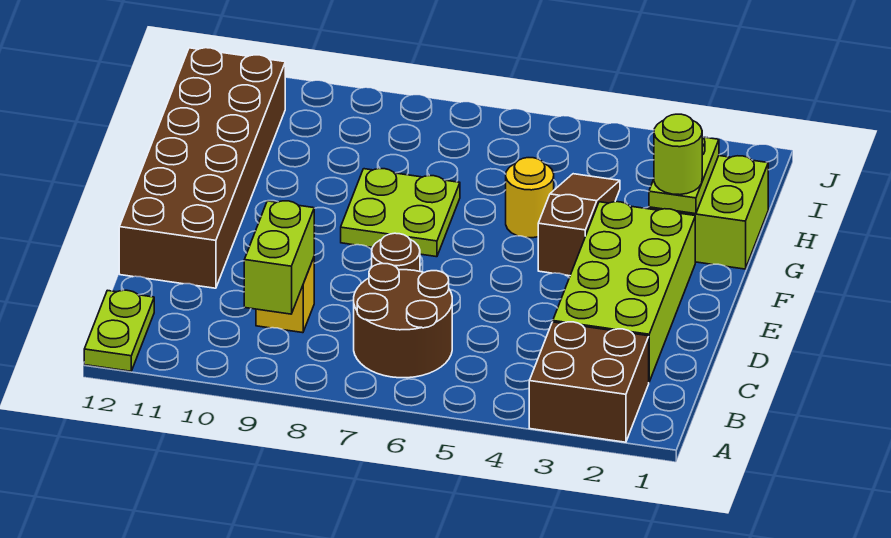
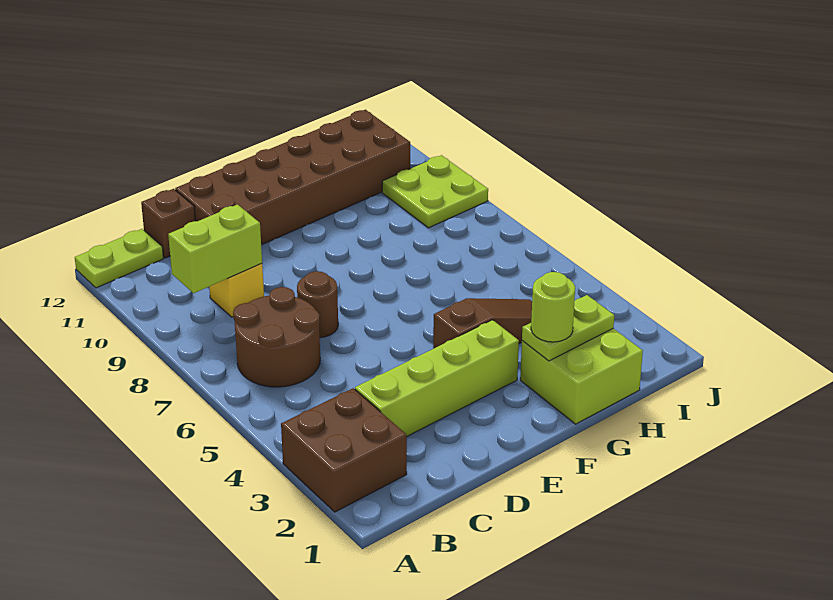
lime brick C2:F3 level 1 -> lime brick C3:F3 level 1
none -> brown brick C12 level 1
lime plate F7:G8 level 1 -> lime plate I9:J10 level 1
yellow round brick G5 level 1 -> none

